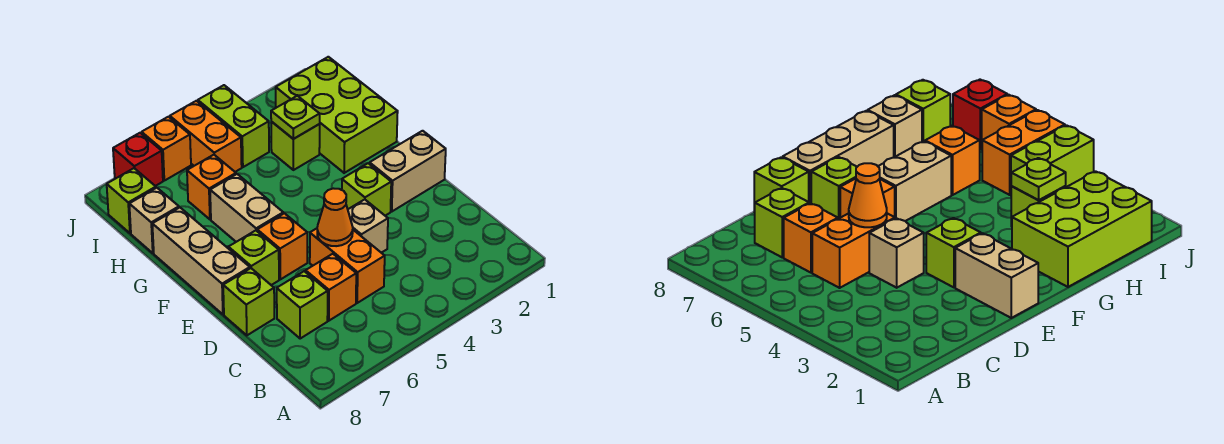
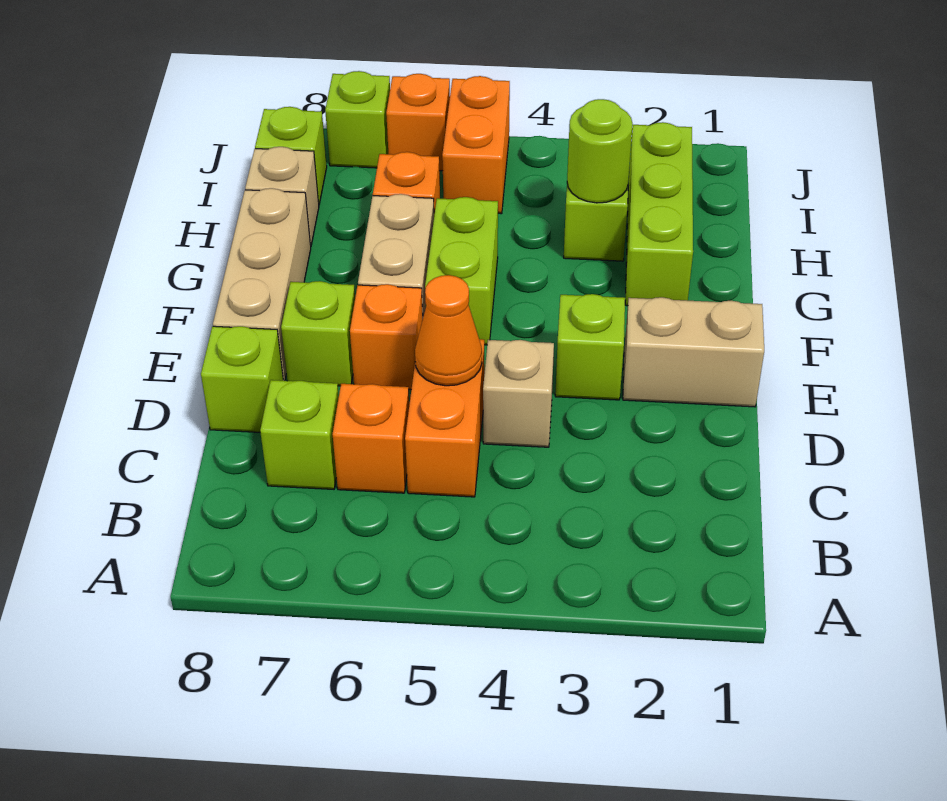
lime brick G1:I2 level 1 -> lime brick G2:I2 level 1
lime plate H3 level 2 -> lime round brick H3 level 2
lime brick I4:J4 level 1 -> lime brick F5:G5 level 1
red brick J7 level 1 -> lime brick J7 level 1

